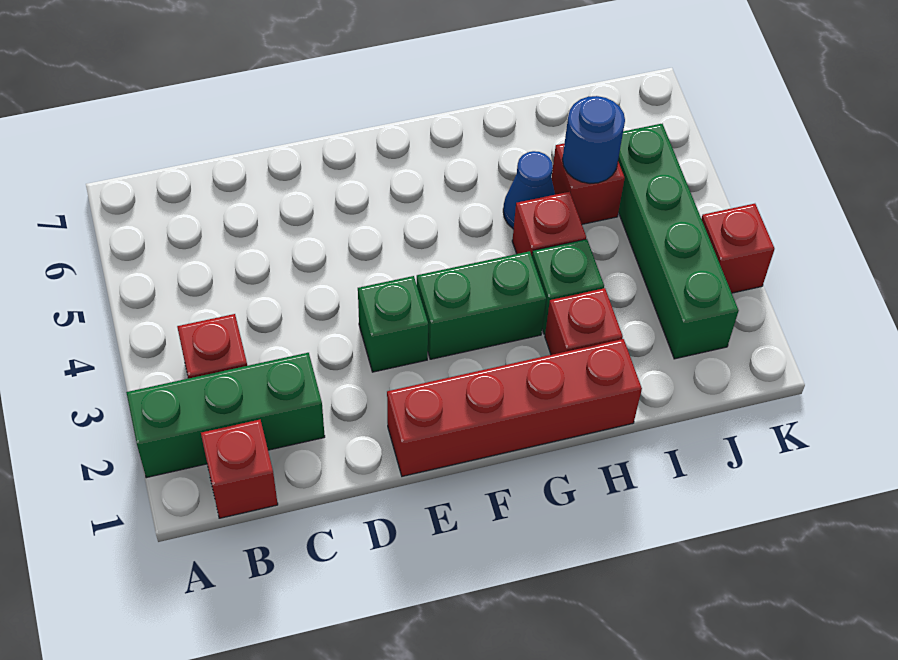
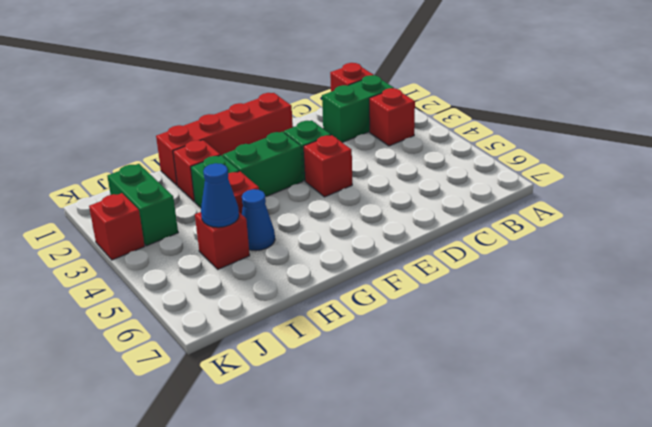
green brick A2:C2 level 1 -> green brick B2:C2 level 1
none -> red brick E4 level 1
blue round brick I5 level 2 -> blue cone I5 level 2
green brick J2:J5 level 1 -> green brick J2:J3 level 1

